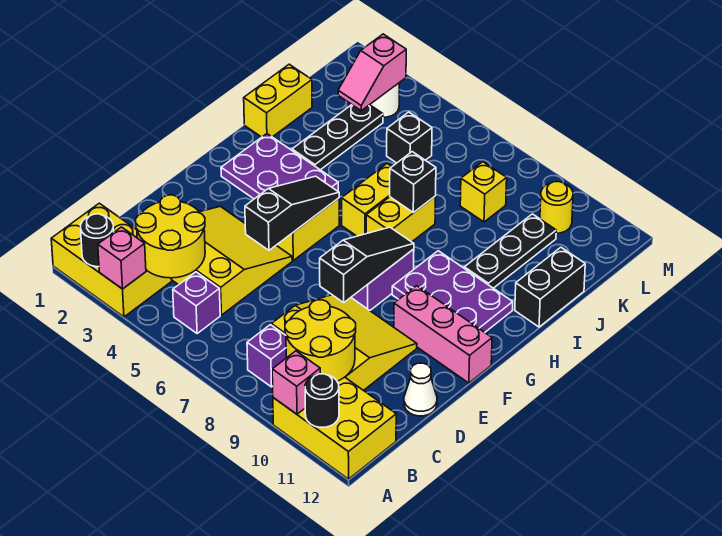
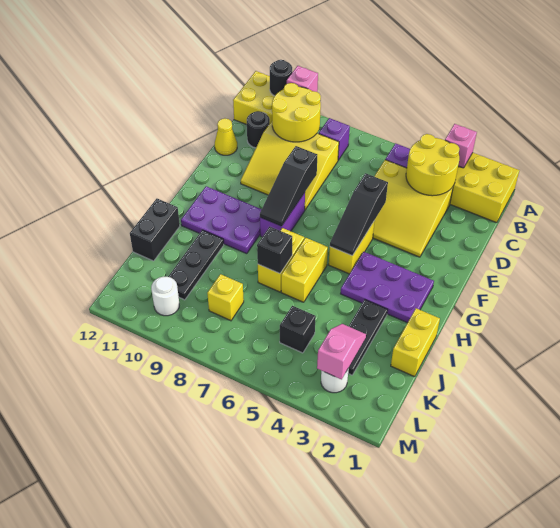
black round brick A2 level 2 -> black round brick C11 level 1
white cone D12 level 1 -> yellow cone D12 level 1
pink brick F10:F12 level 1 -> none
yellow round brick L10 level 1 -> white round brick L10 level 1

